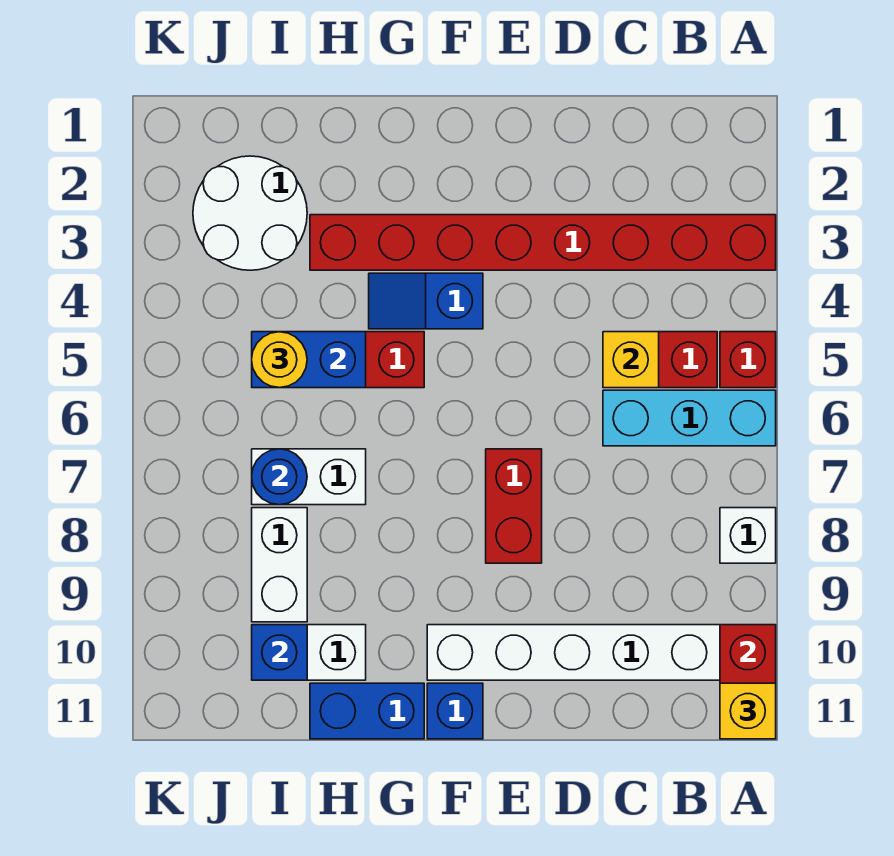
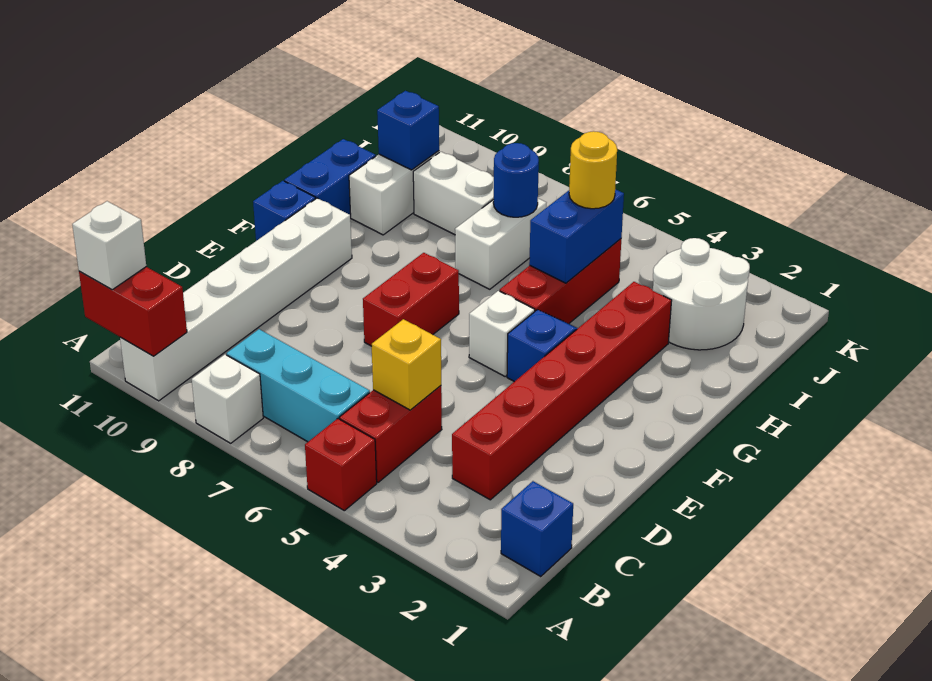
red brick A3:H3 level 1 -> red brick C3:H3 level 1
cyan brick A6:C6 level 1 -> cyan brick B6:B8 level 1
yellow brick A11 level 3 -> white brick A11 level 3
none -> blue brick B1 level 1
red brick E7:E8 level 1 -> red brick E7:F7 level 1
none -> white brick F5 level 1

